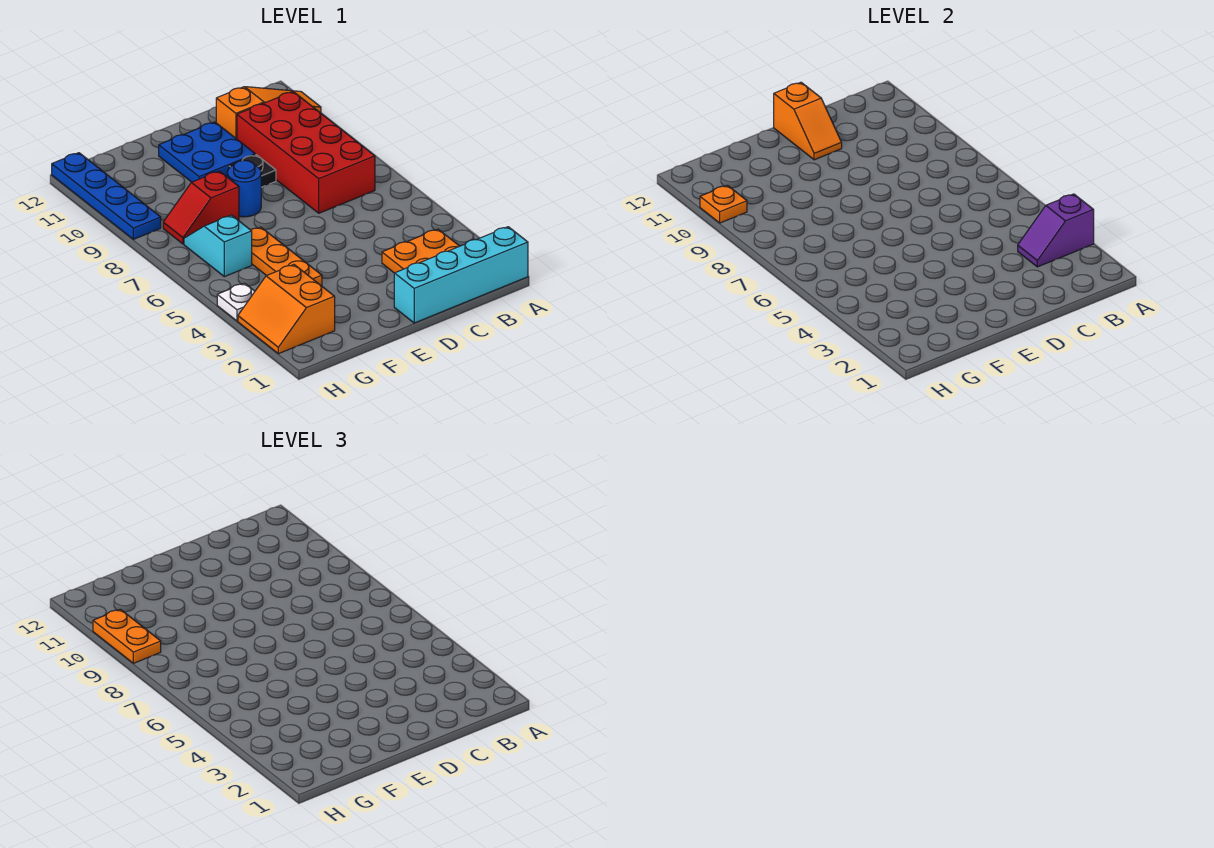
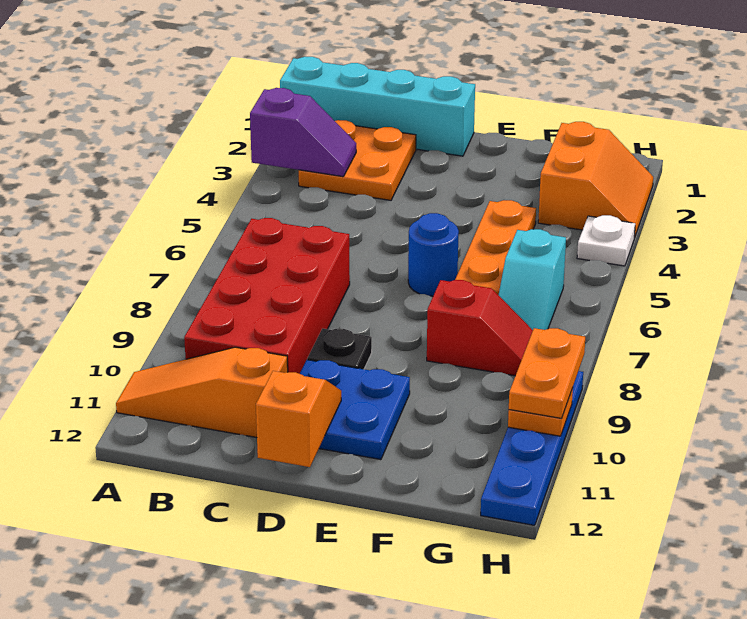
blue round brick E8 level 1 -> blue round brick E6 level 1

